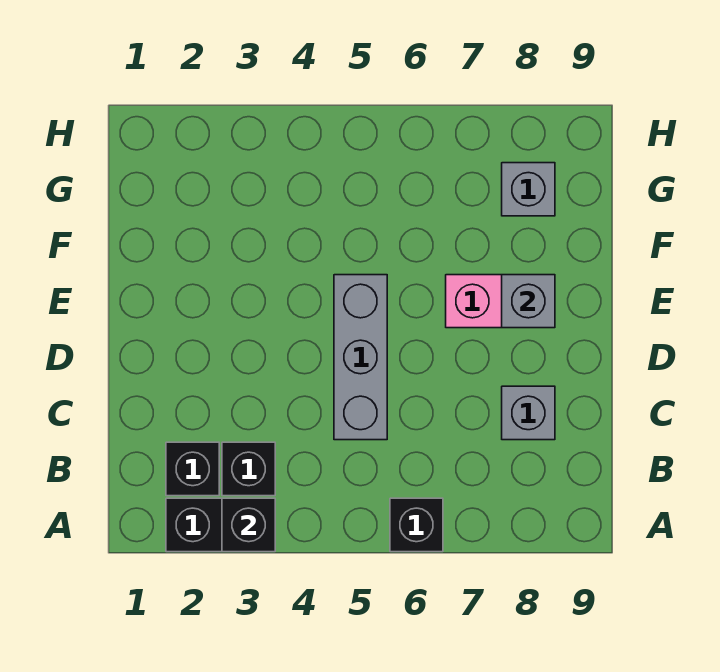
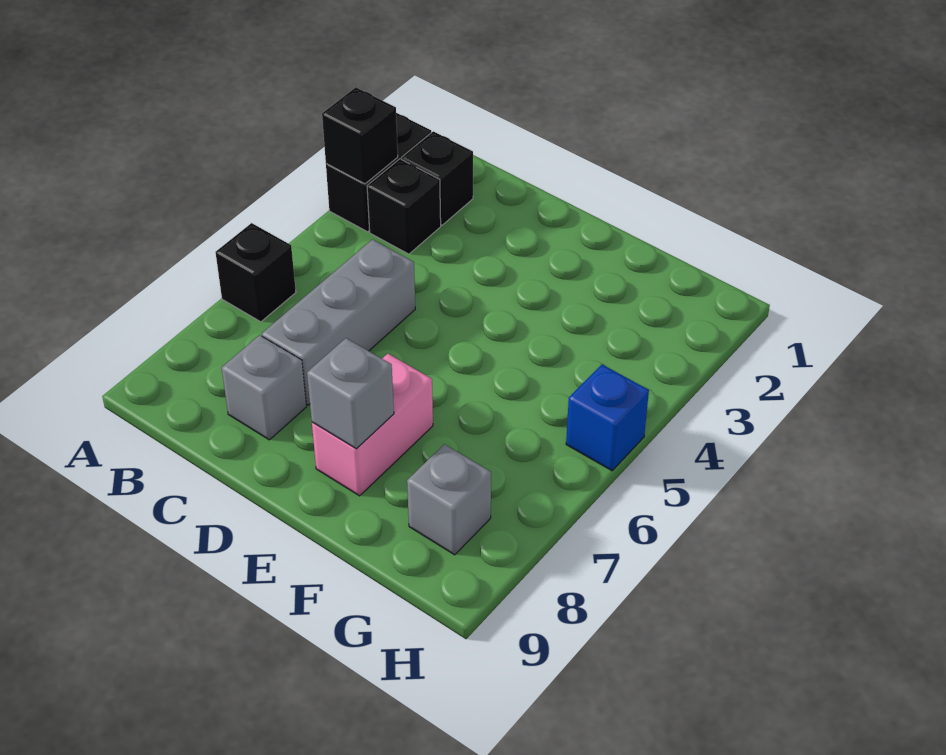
grey brick C5:E5 level 1 -> grey brick C5:C7 level 1
none -> blue brick H5 level 1

